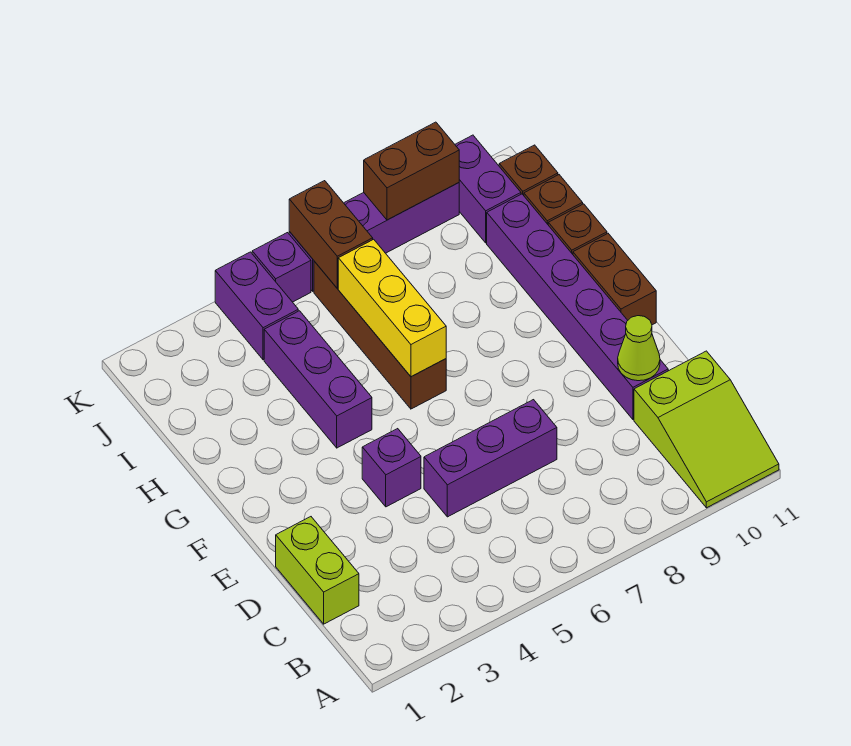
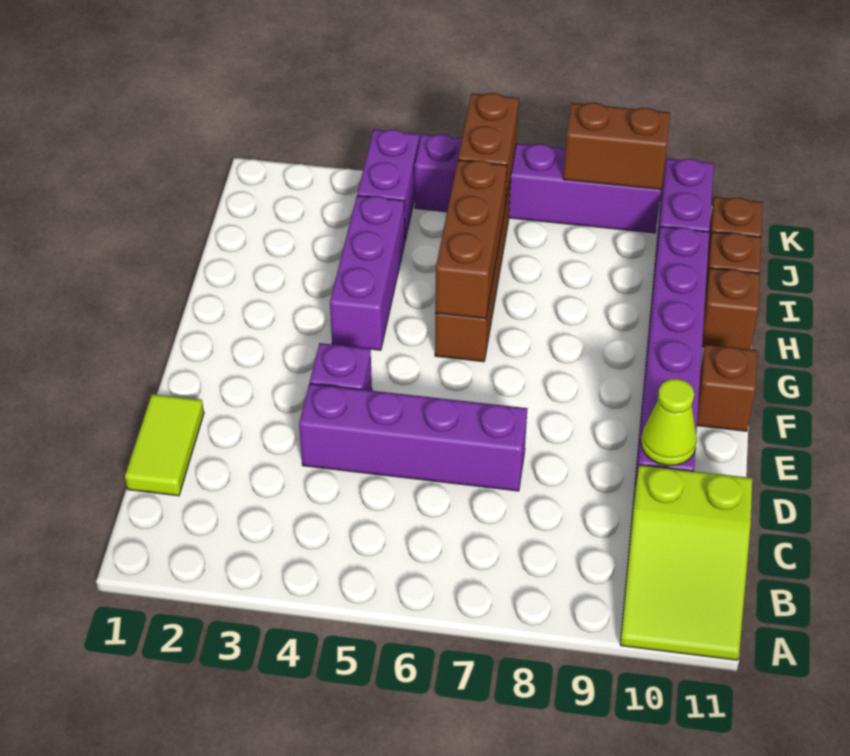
lime brick C1:D1 level 1 -> lime tile C1:D1 level 1
purple brick D5:D7 level 1 -> purple brick D4:D7 level 1
brown brick F11:G11 level 1 -> brown brick F11 level 1
yellow brick G6:I6 level 2 -> brown brick G6:I6 level 2

